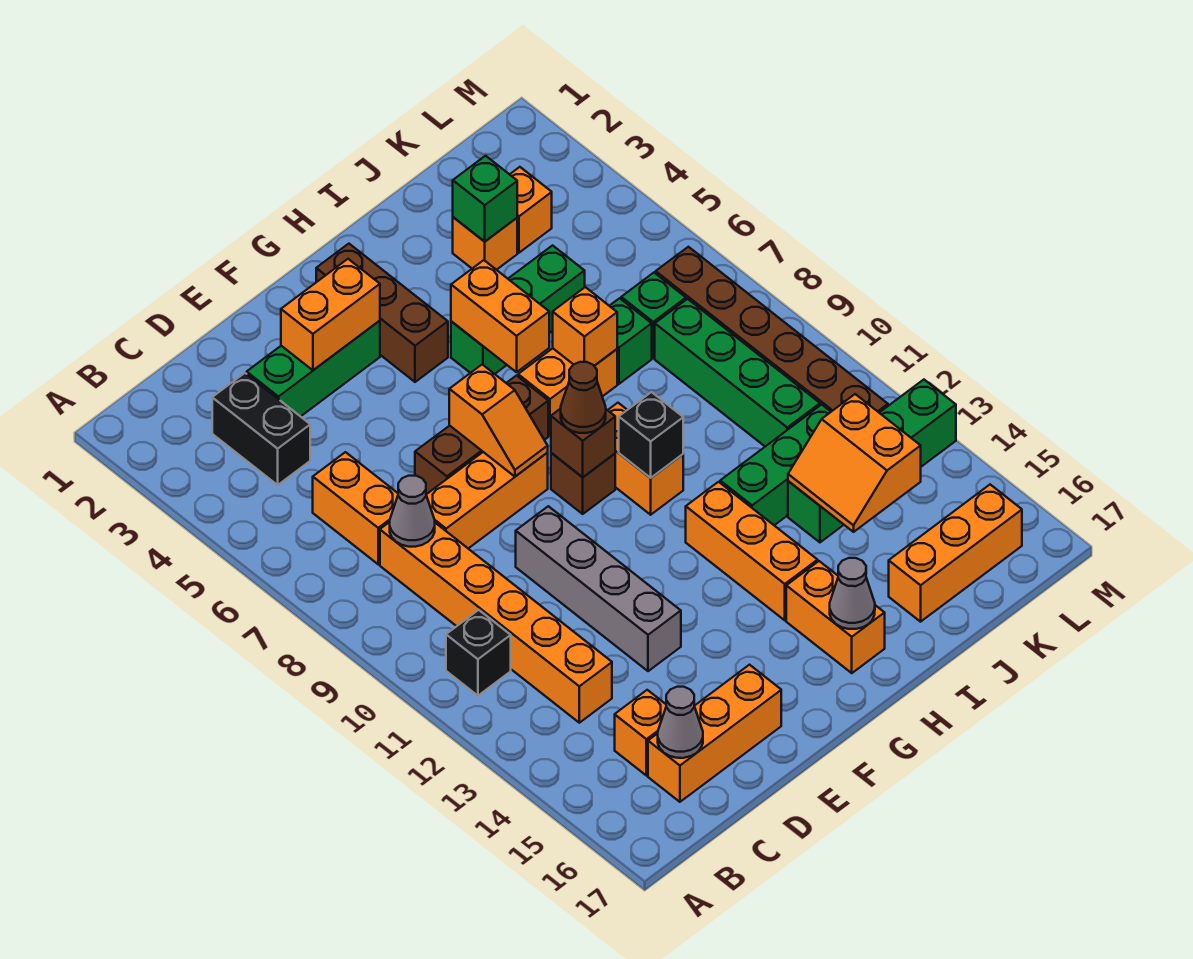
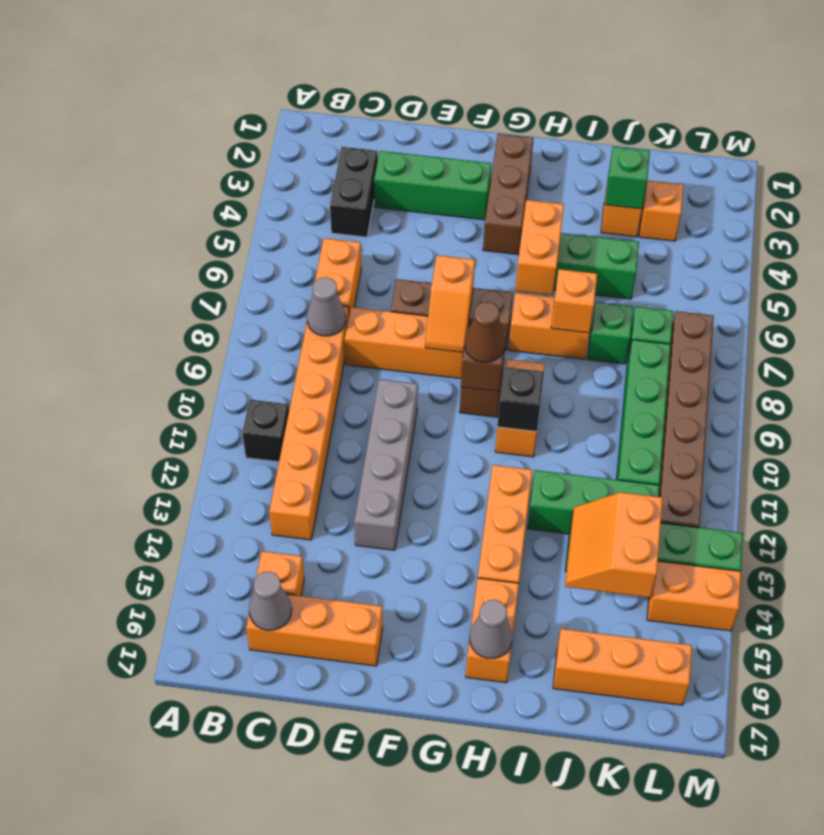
orange brick E3:F3 level 2 -> orange brick L14:M14 level 1

